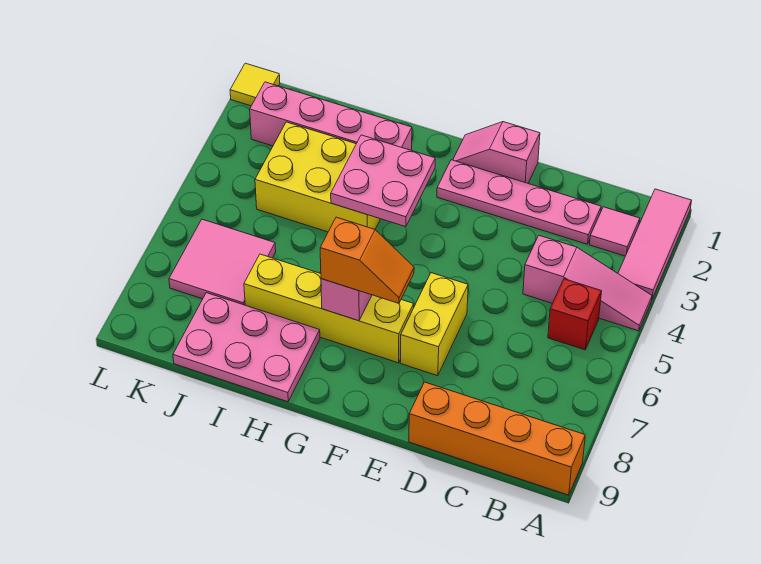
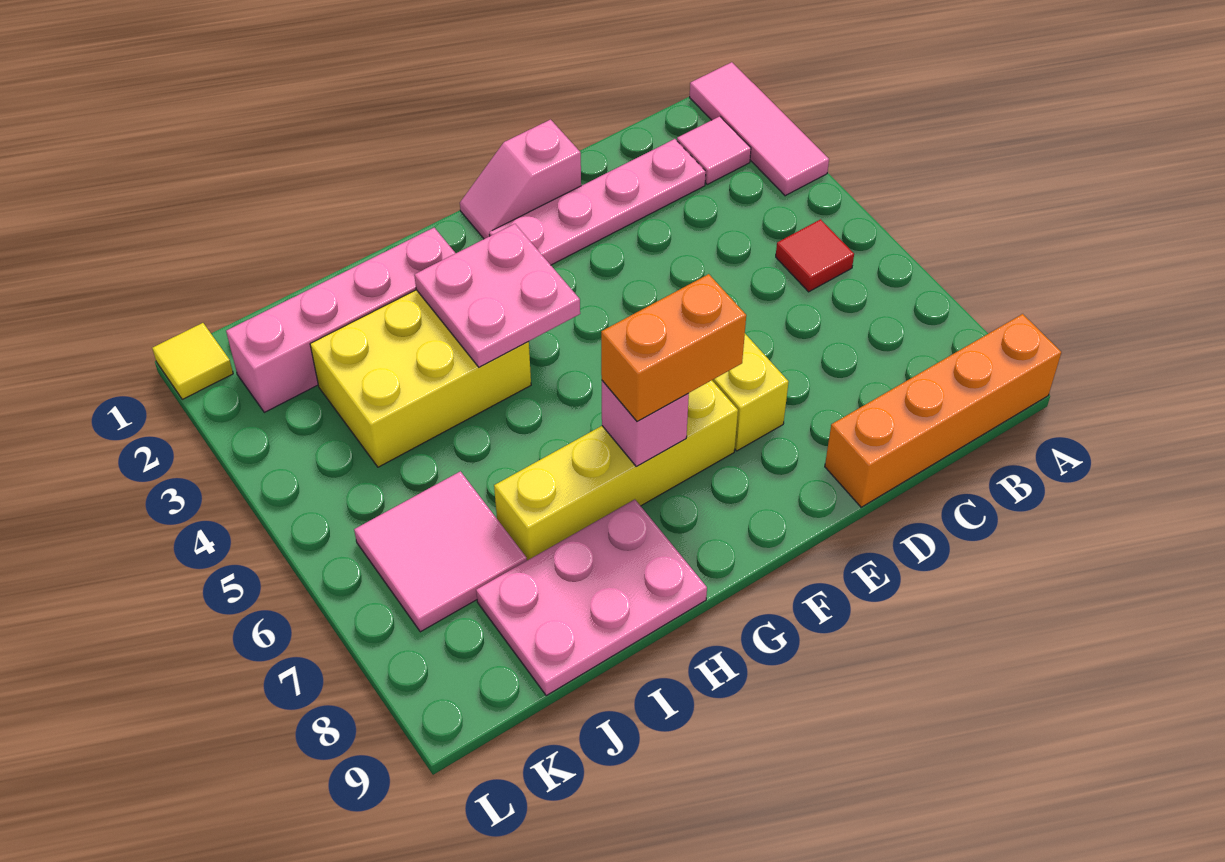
pink slope A4:C4 level 1 top C -> none
red brick B5 level 1 -> red tile B5 level 1
orange slope F7:G7 level 3 top G -> orange brick F7:G7 level 3

